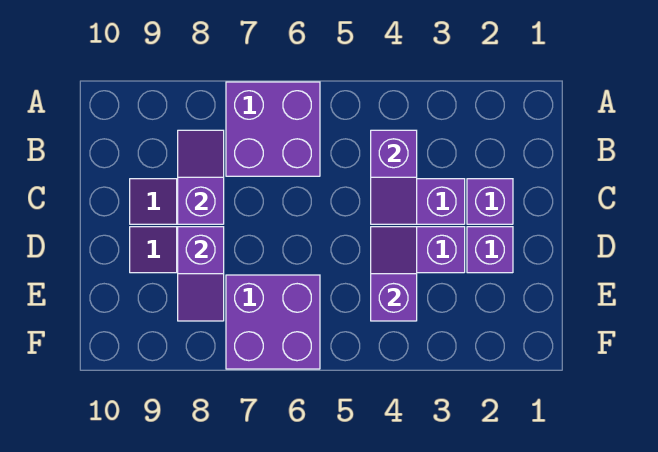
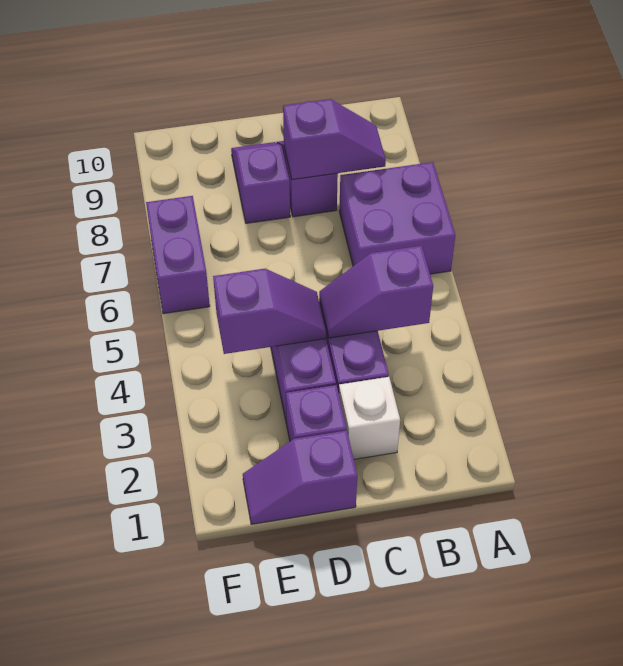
purple brick C2 level 1 -> white brick C2 level 1
purple slope D8:E8 level 2 top D -> purple slope D1:E1 level 1 top D
purple brick E6:F7 level 1 -> purple brick F6:F7 level 1

